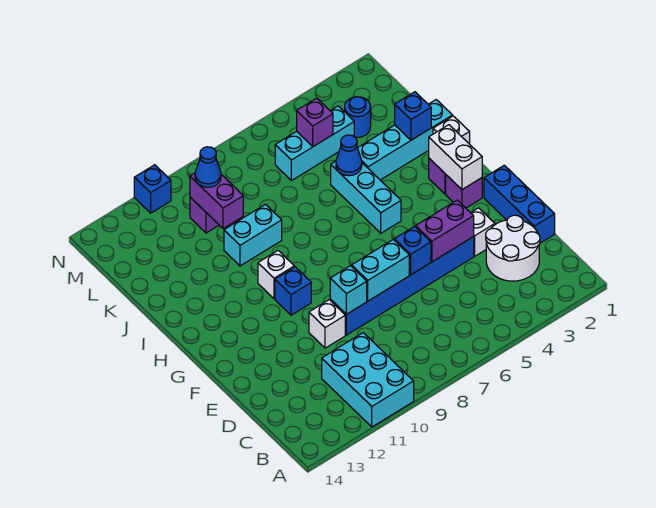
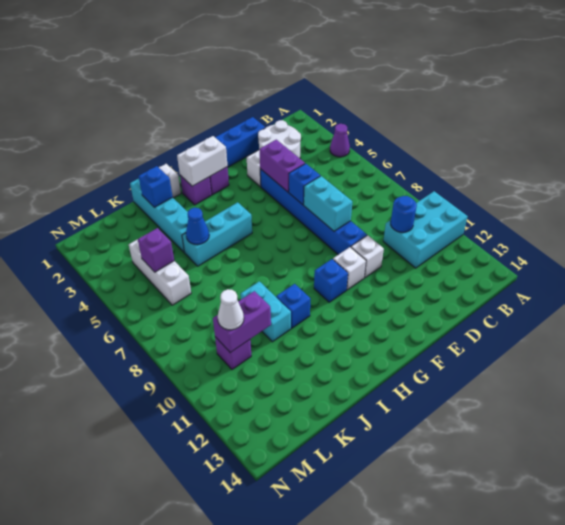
none -> purple cone A4 level 1
cyan brick E9 level 2 -> none
white brick H10 level 1 -> white brick F10 level 1
blue round brick L3 level 1 -> blue round brick C10 level 2
cyan brick L4:L6 level 1 -> white brick L4:L6 level 1
blue cone L10 level 3 -> white cone L10 level 3
blue brick N11 level 1 -> blue brick I10 level 1

